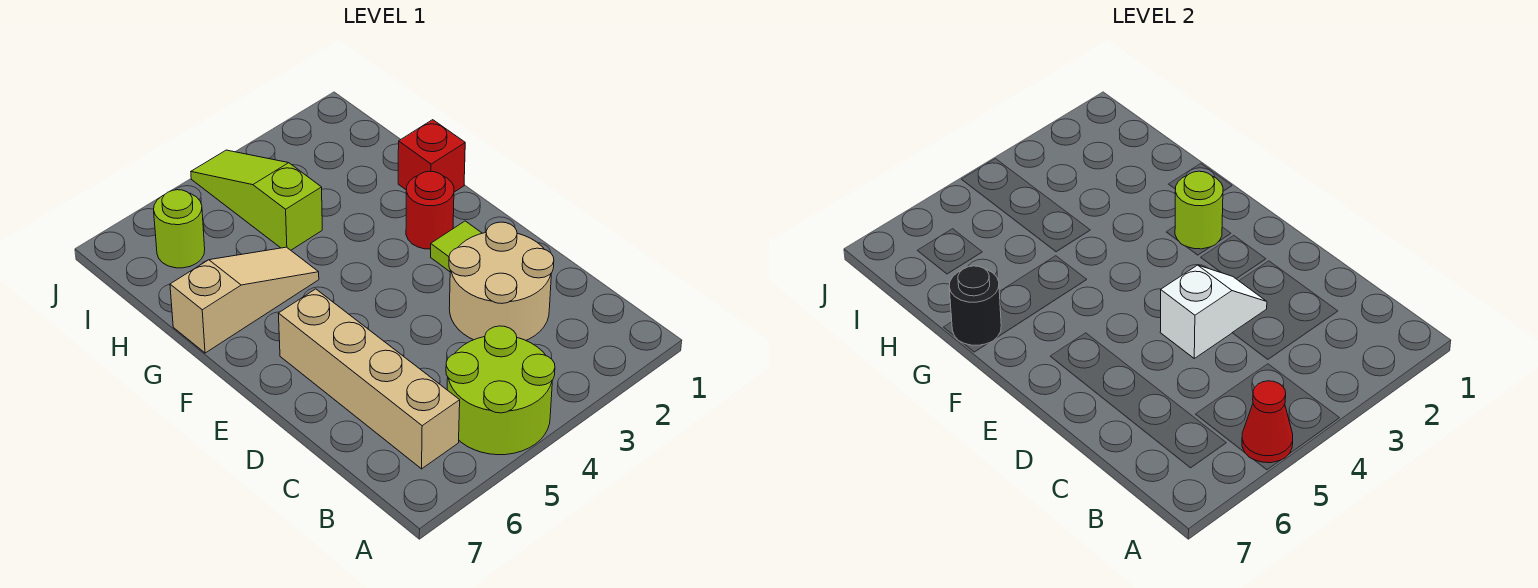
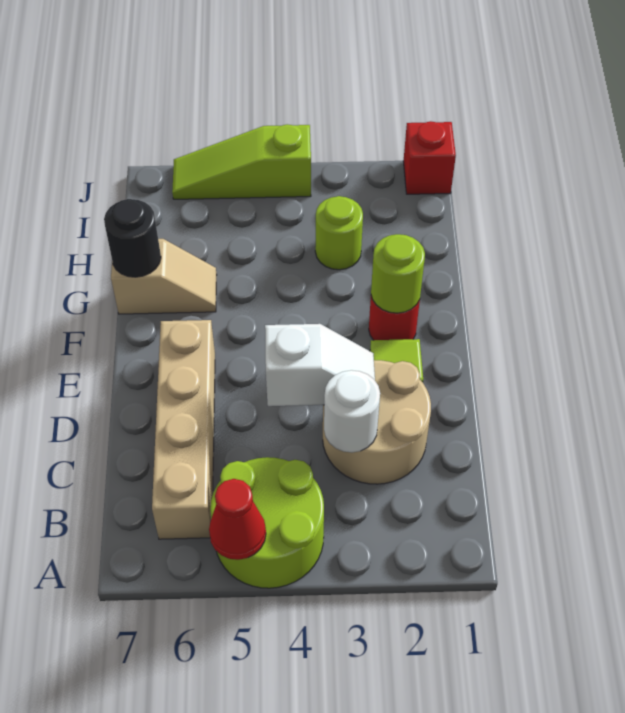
none -> white round brick C3 level 2
red brick G1 level 1 -> red brick J1 level 1
tan slope G5:G7 level 1 top 7 -> tan slope G6:G7 level 1 top 7
lime slope H4:J4 level 1 top H -> lime slope J4:J6 level 1 top 4
lime round brick I6 level 1 -> lime round brick H3 level 1

